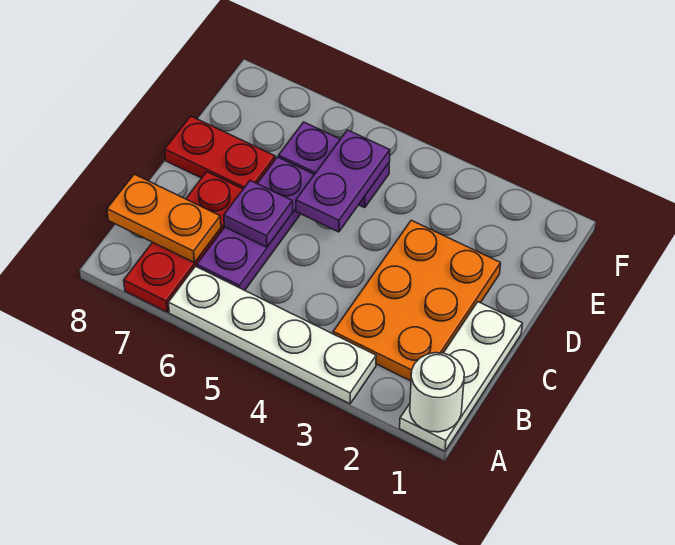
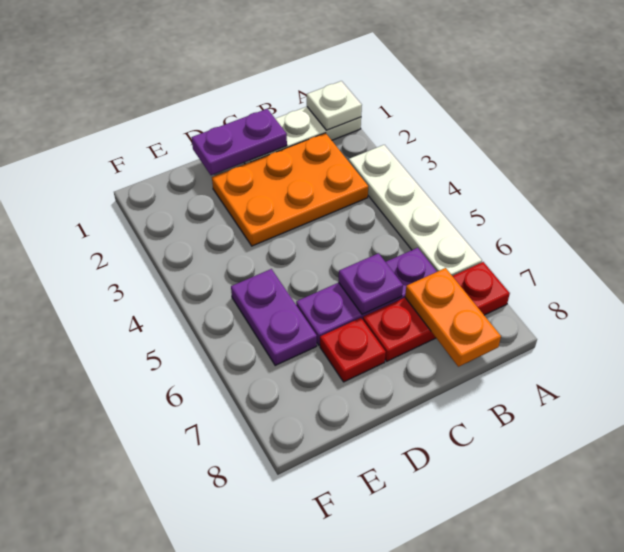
white round brick A1 level 2 -> white plate A1 level 2
purple plate D5:E5 level 2 -> purple plate C1:D1 level 2
red plate D7:D8 level 1 -> red plate D7 level 1

